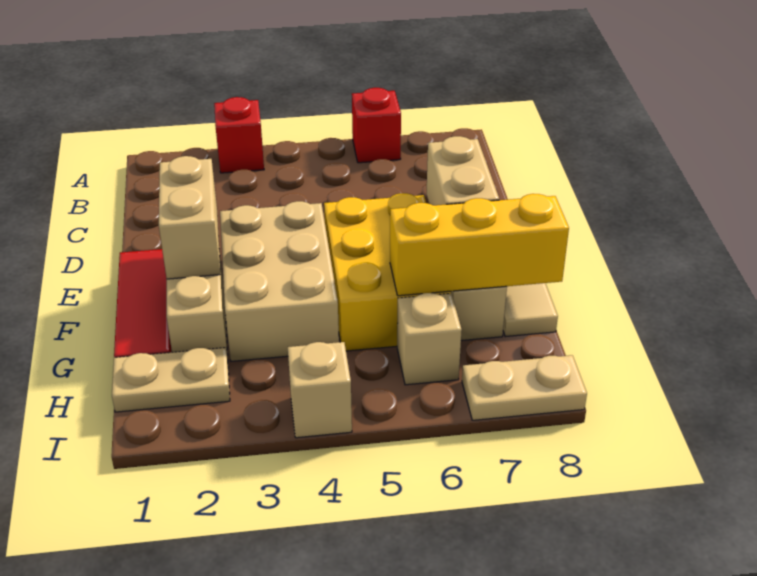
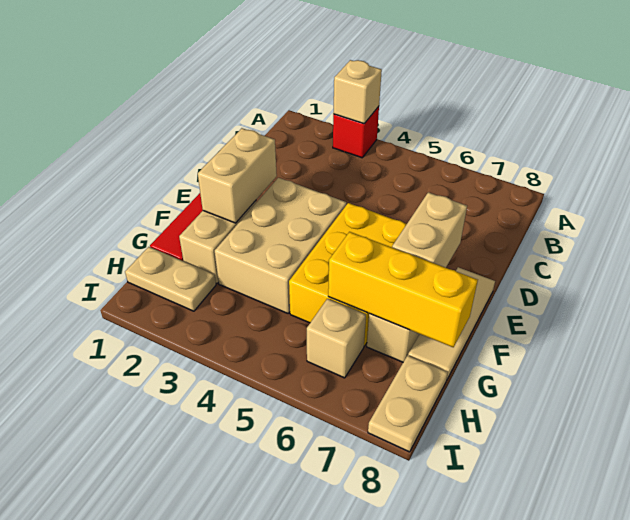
red brick A6 level 1 -> none
tan brick I4 level 1 -> tan brick A3 level 2
tan plate I7:I8 level 1 -> tan plate H8:I8 level 1

